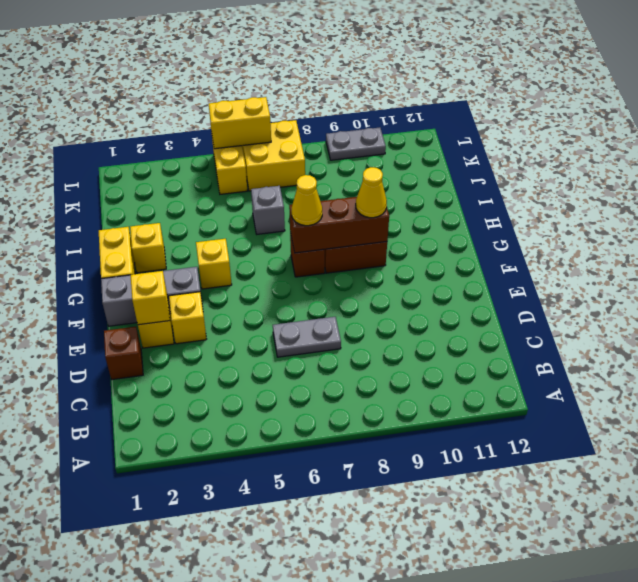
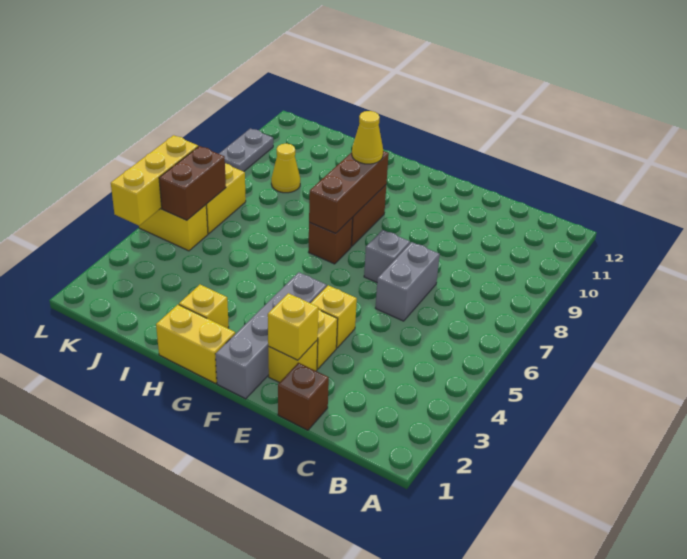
grey plate D6:D7 level 1 -> grey brick D6:D7 level 1
grey brick F1:F3 level 1 -> grey brick F1:F4 level 1
yellow brick G4 level 1 -> yellow brick E4 level 1
yellow cone G7 level 3 -> yellow cone J9 level 1
grey brick I6 level 1 -> grey brick E7 level 1
none -> brown brick K5:K6 level 2
yellow brick L5:L6 level 2 -> yellow brick L4:L6 level 2

